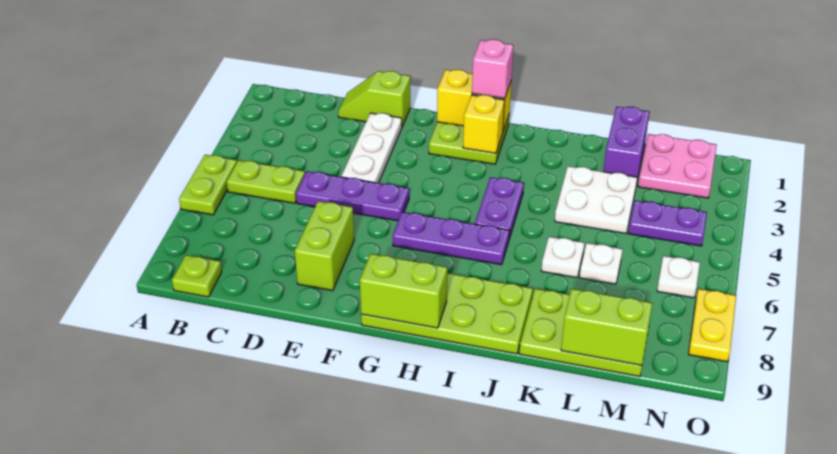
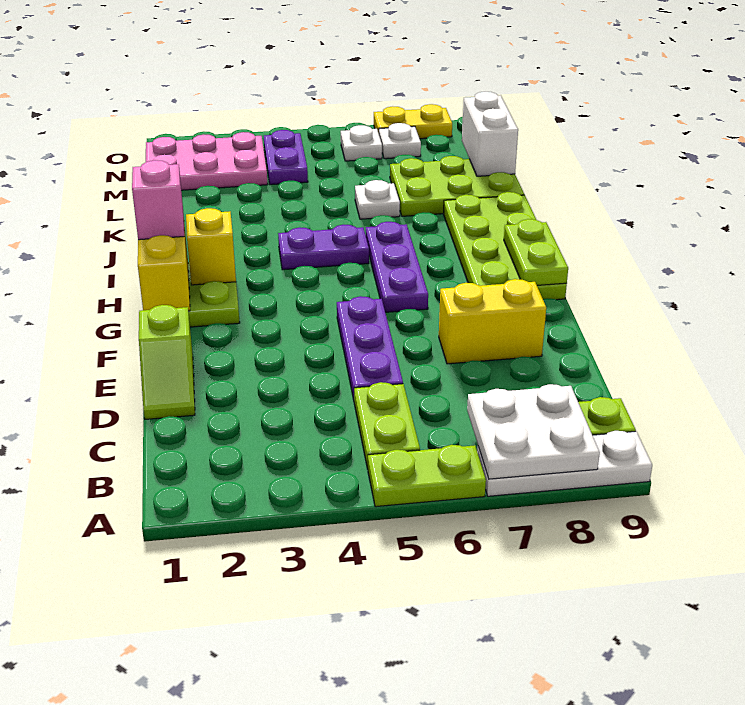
white plate E2:E4 level 1 -> white plate A7:A9 level 1
lime brick E7:E8 level 1 -> yellow brick E7:E8 level 1
lime brick G9:H9 level 2 -> lime plate G9:H9 level 2
white plate K3:L4 level 1 -> white plate A7:B8 level 2
lime plate K8:M9 level 1 -> lime plate K7:L9 level 1
purple brick L1:L2 level 1 -> none
white plate L6 level 1 -> white plate N7 level 1
lime brick L9:M9 level 2 -> white brick L9:M9 level 2
pink plate M1:N2 level 1 -> pink plate M1:N3 level 1

